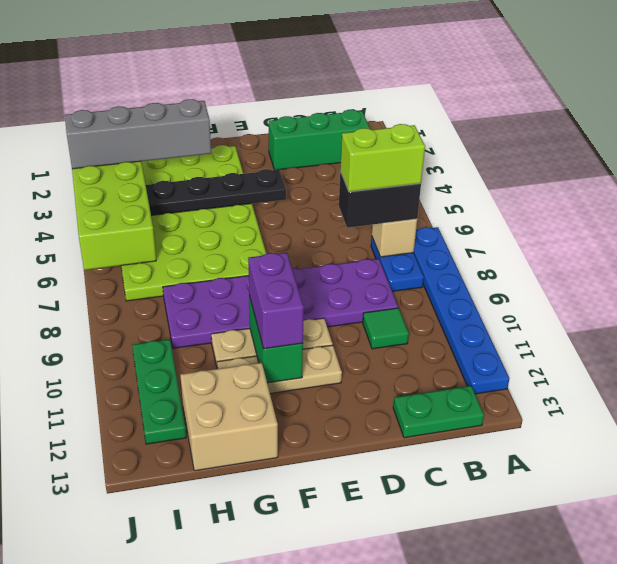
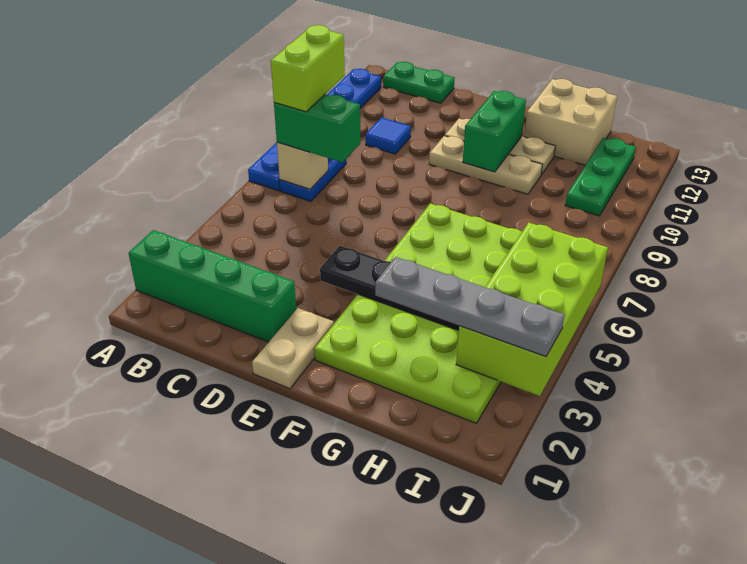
green brick B2:D2 level 1 -> green brick A2:D2 level 1
black brick B7:C7 level 3 -> green brick B7:C7 level 3
lime brick B7:C7 level 4 -> lime brick B7:B8 level 4
purple plate C8:H9 level 1 -> none
green tile C10 level 1 -> blue tile C10 level 1
none -> tan plate E1:E2 level 1
purple brick F10:F11 level 3 -> none
grey brick G3:J3 level 3 -> grey plate G3:J3 level 3

